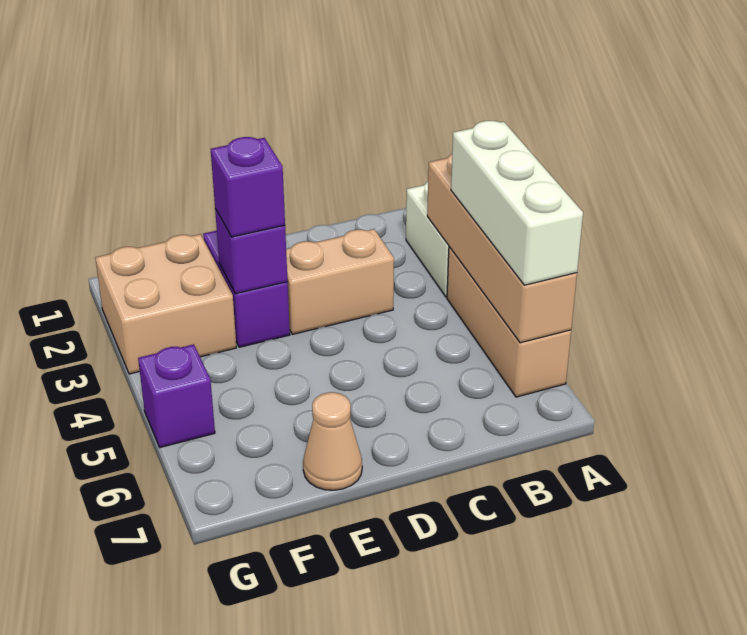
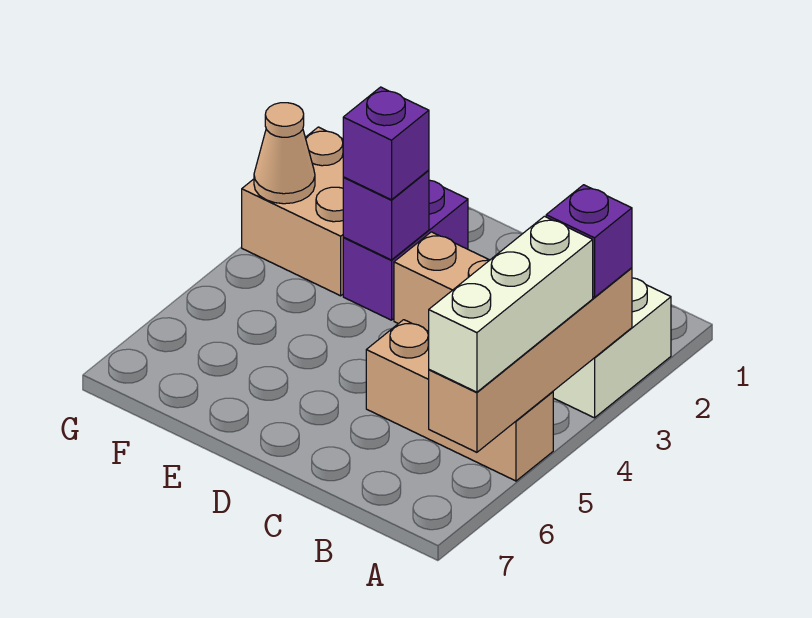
tan brick A4:A6 level 1 -> tan brick A5:C5 level 1
tan cone E7 level 1 -> tan cone G3 level 2
purple brick G5 level 1 -> purple brick A3 level 3

